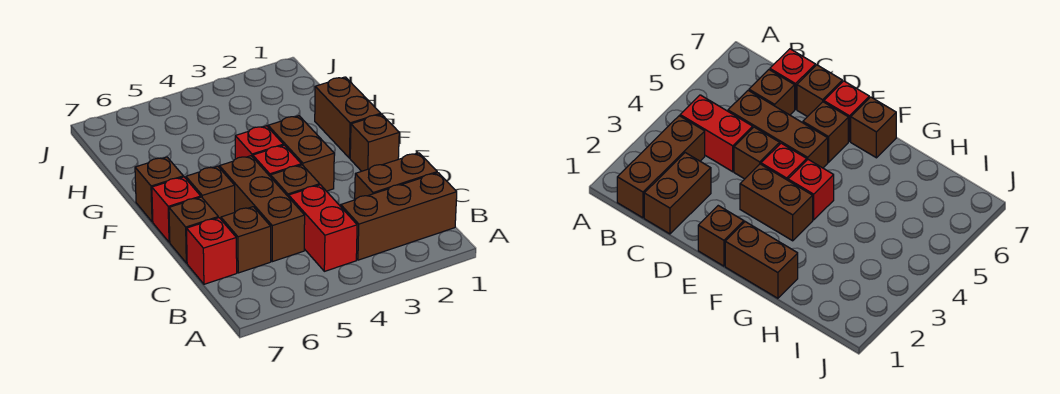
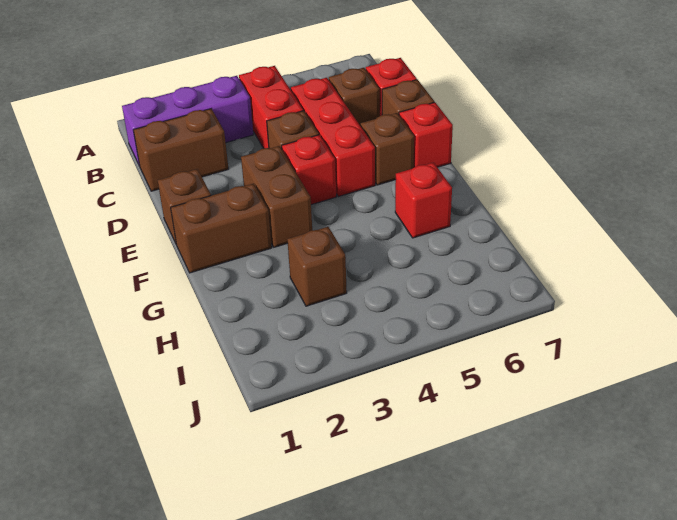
brown brick B1:B3 level 1 -> purple brick B1:B3 level 1
brown brick C5:E5 level 1 -> red brick C5:E5 level 1
brown brick F1:G1 level 1 -> brown brick F1:F2 level 1
red brick F4 level 1 -> red brick G6 level 1
brown brick F7 level 1 -> brown brick H3 level 1

